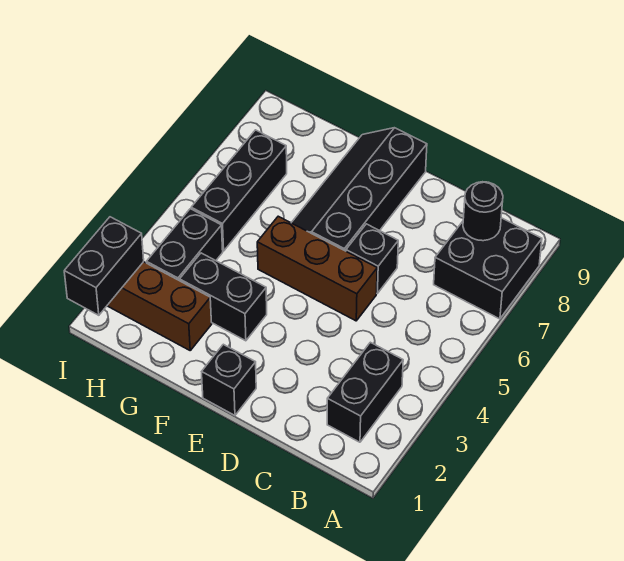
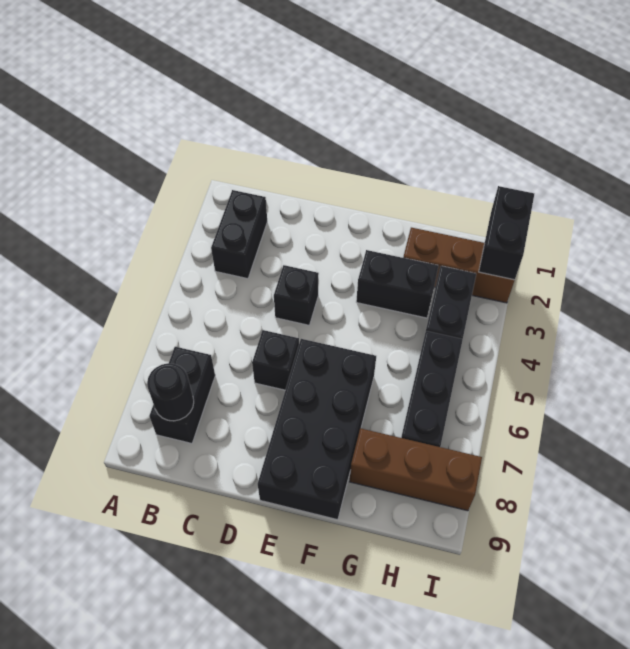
black brick A7:B8 level 1 -> black brick B7:B8 level 1
brown brick D5:F5 level 1 -> brown brick G8:I8 level 1
black brick E1 level 1 -> black brick D4 level 1
black slope E6:F9 level 1 top E -> black brick E6:F9 level 1

